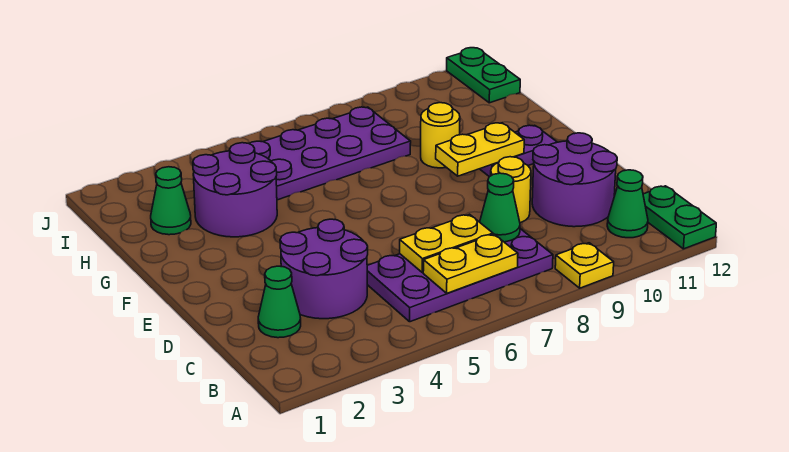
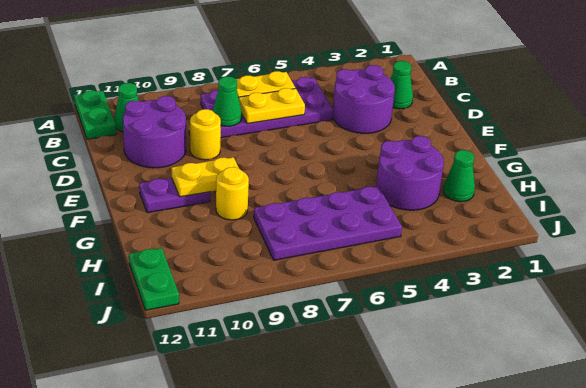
yellow plate A9 level 1 -> none

